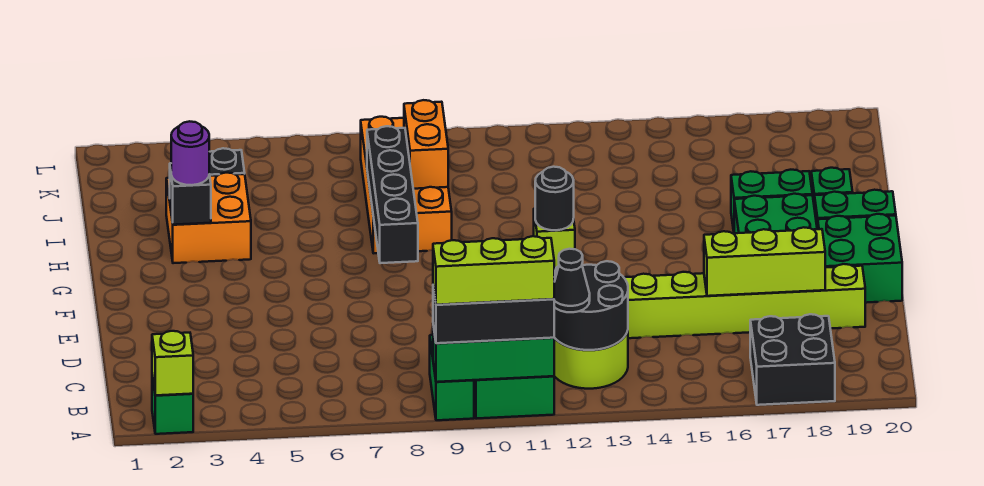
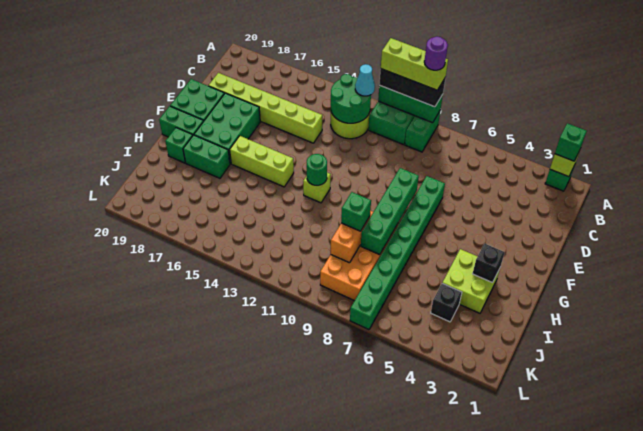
none -> green brick A2 level 3
black brick A17:B18 level 1 -> none
black round brick B12:C13 level 2 -> green round brick B12:C13 level 2
black cone B12 level 3 -> cyan cone B12 level 3
lime brick D16:D18 level 2 -> lime brick G14:G16 level 1
none -> green brick E7:L7 level 1
black brick F8:I8 level 2 -> green brick F8:I8 level 2
black round brick G12 level 2 -> green round brick G12 level 2
orange brick H3:I4 level 1 -> lime brick H3:I4 level 1
purple round brick H3 level 3 -> purple round brick A9 level 5
none -> green brick I9 level 3

